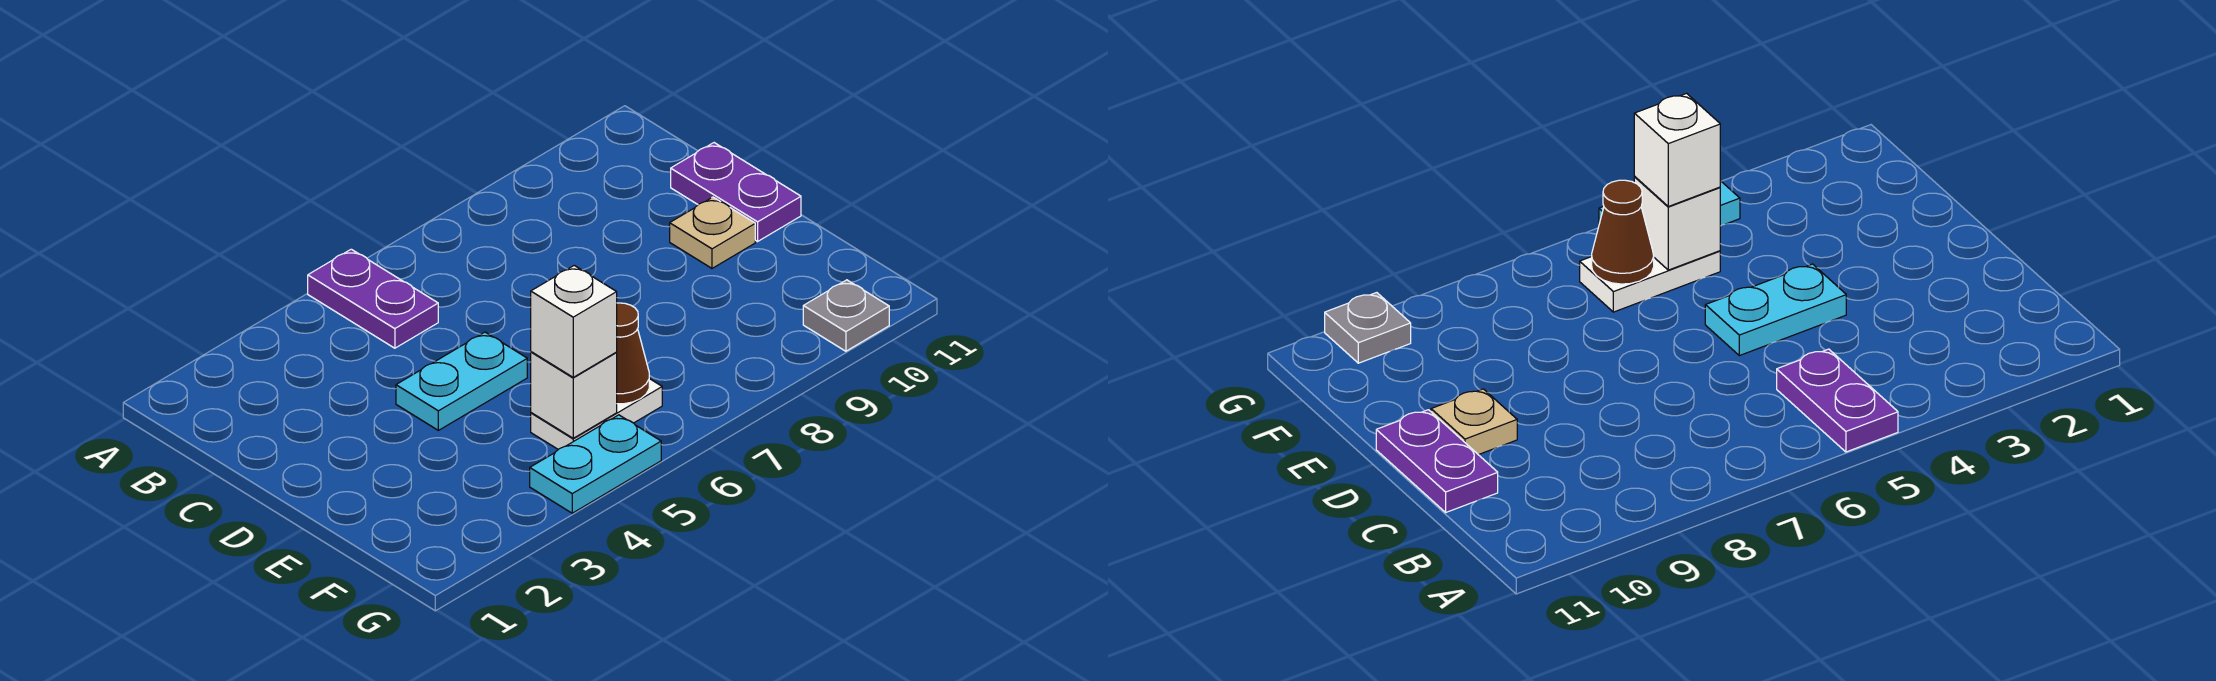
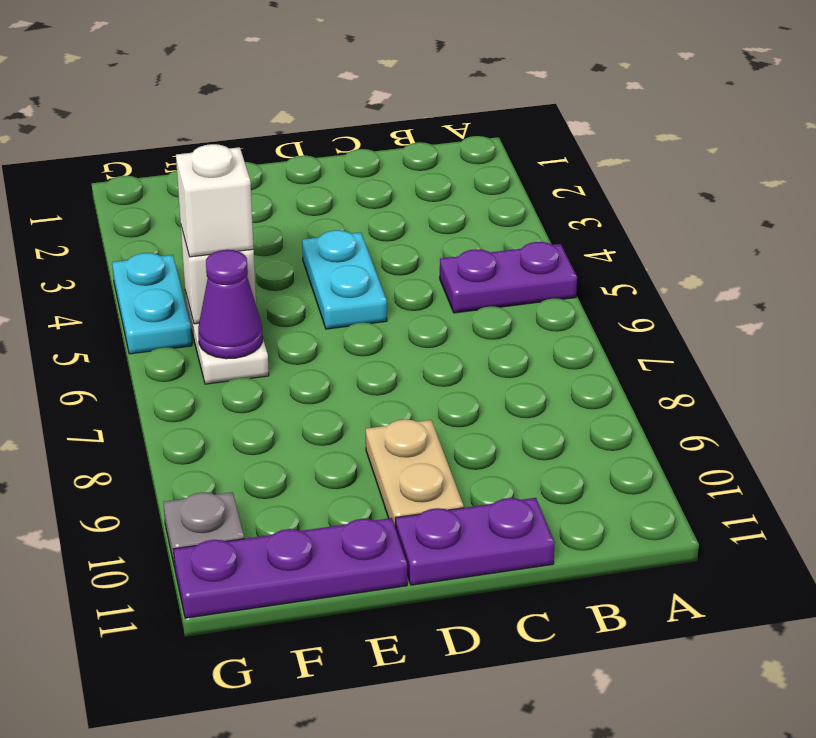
tan plate D10 level 1 -> tan plate D9:D10 level 1
none -> purple plate E11:G11 level 1
brown cone F6 level 2 -> purple cone F6 level 2

